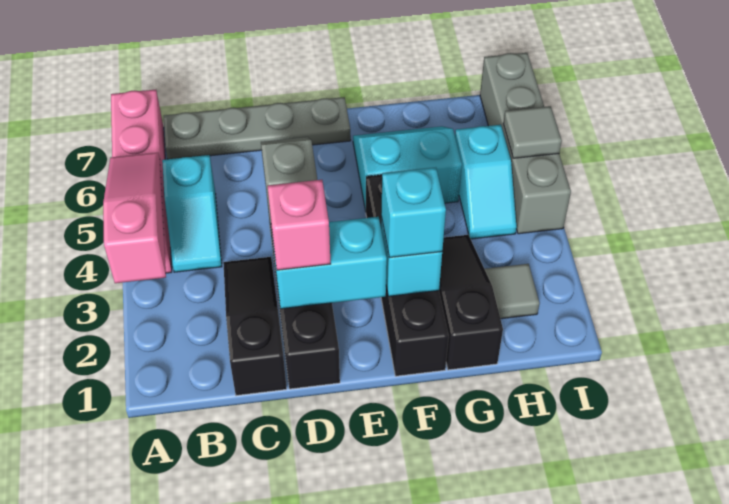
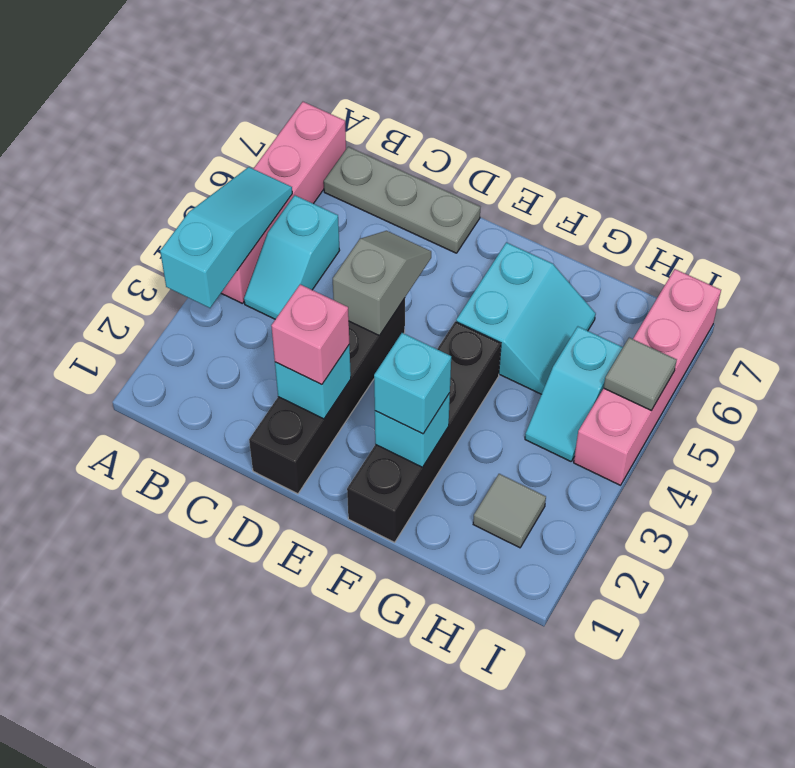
pink slope A3:A5 level 2 top 3 -> cyan slope A3:A5 level 2 top 3
grey plate B7:E7 level 1 -> grey plate B7:D7 level 1
black slope C1:C3 level 1 top 1 -> none
cyan brick D2:E2 level 2 -> cyan brick D2 level 2
cyan slope F5:G6 level 1 top 5 -> cyan slope F5:G6 level 1 top F
black slope G1:G3 level 1 top 1 -> none
grey brick I4:I7 level 1 -> pink brick I4:I7 level 1

